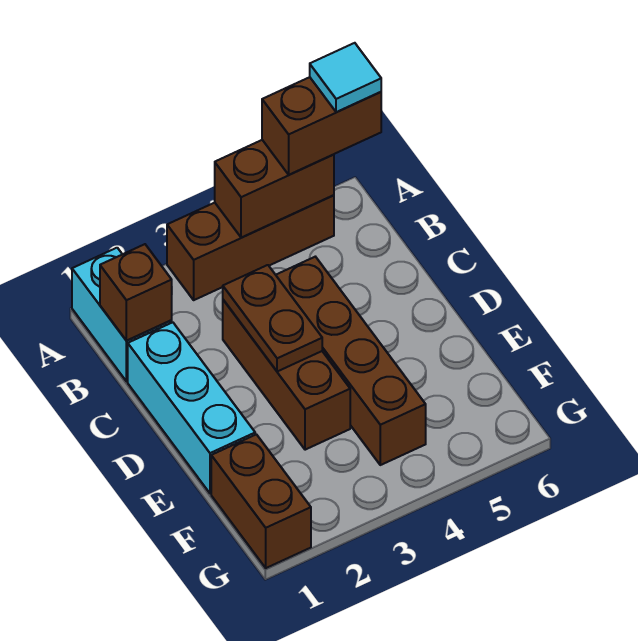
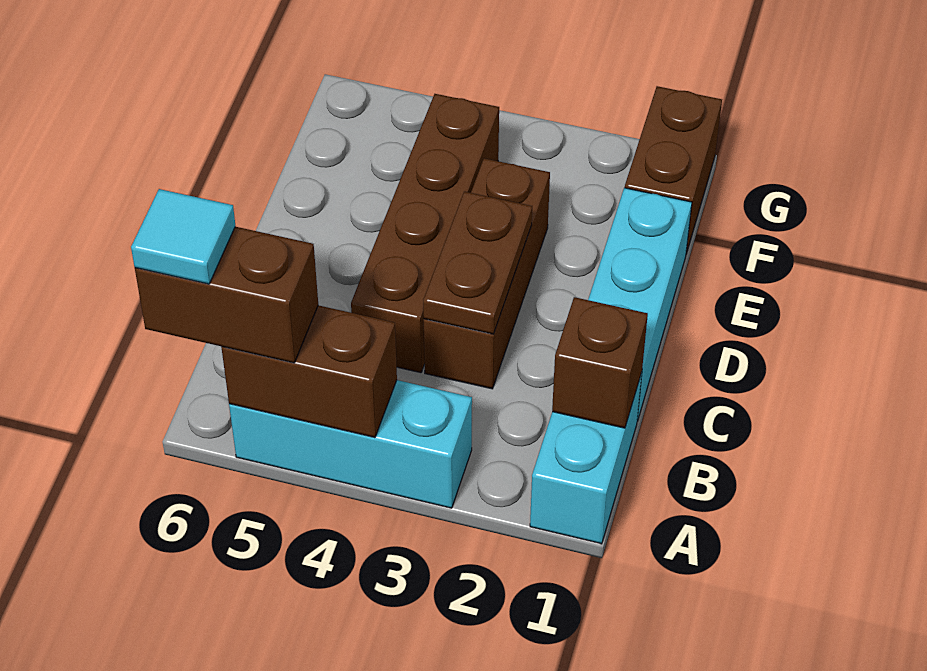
brown brick A3:A5 level 1 -> cyan brick A3:A5 level 1

